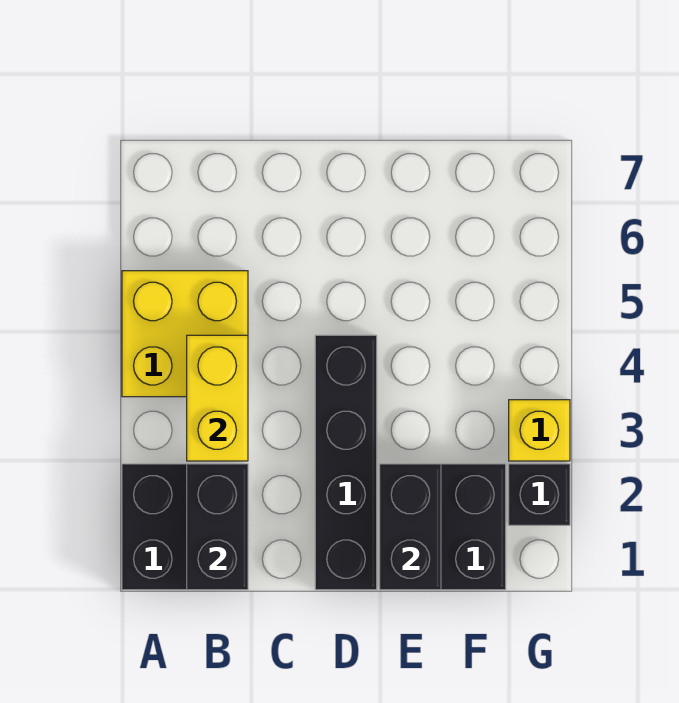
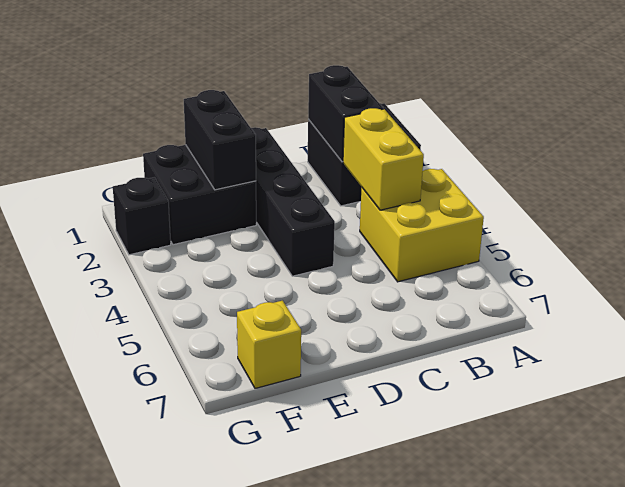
yellow brick G3 level 1 -> yellow brick F7 level 1

